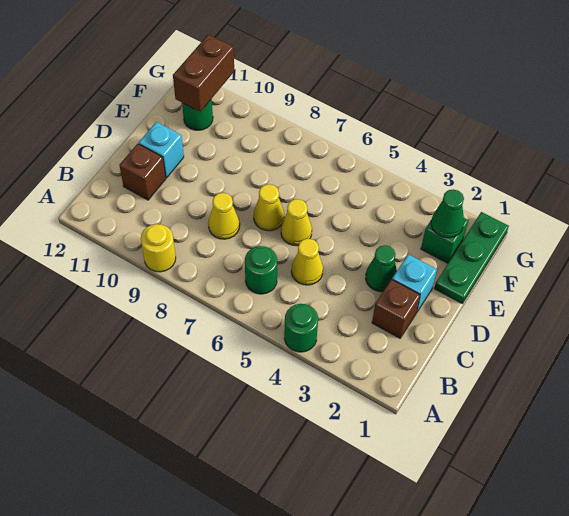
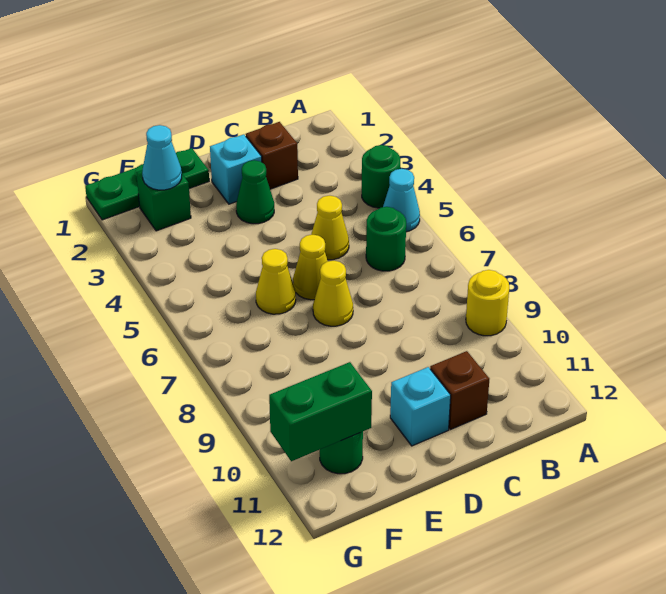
none -> cyan cone A5 level 1
yellow cone C8 level 1 -> yellow cone E6 level 1
green cone F2 level 2 -> cyan cone F2 level 2
brown brick F11:G11 level 2 -> green brick F11:G11 level 2

